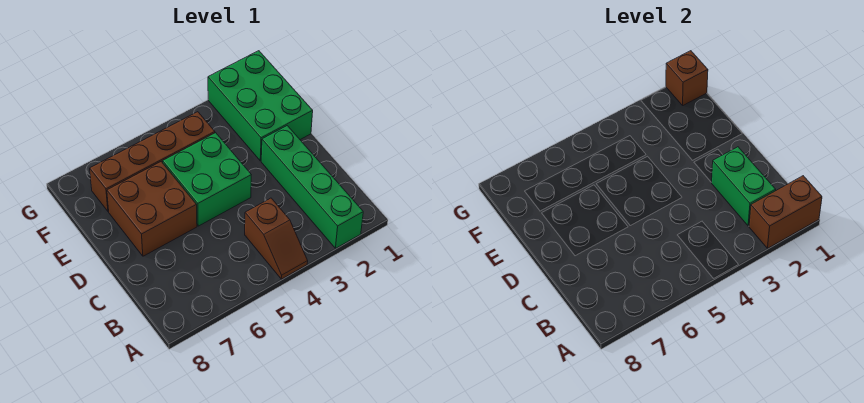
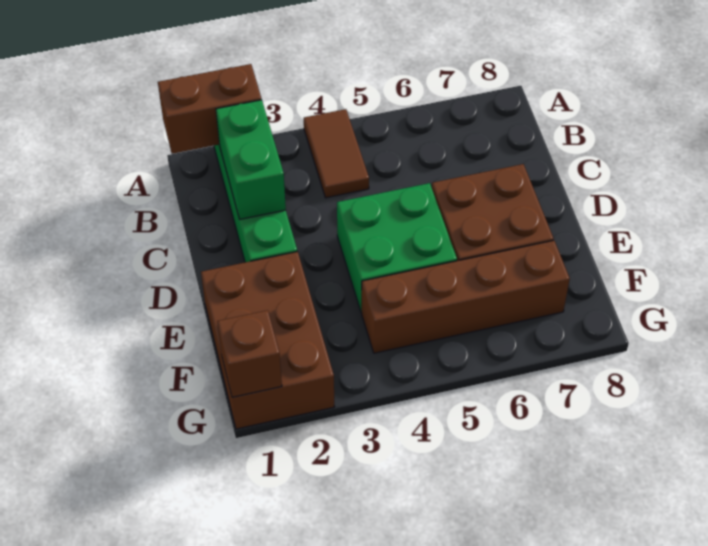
brown slope A4:B4 level 1 top B -> brown tile A4:B4 level 1
green brick E1:G2 level 1 -> brown brick E1:G2 level 1

